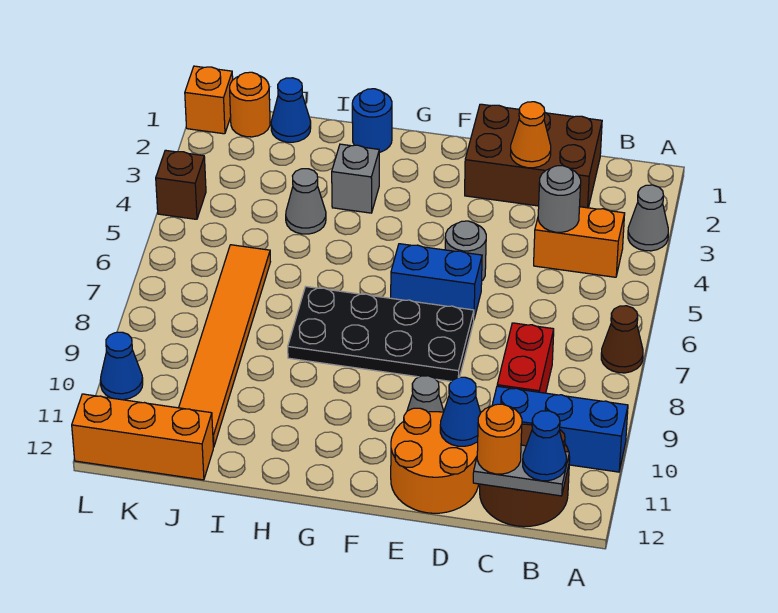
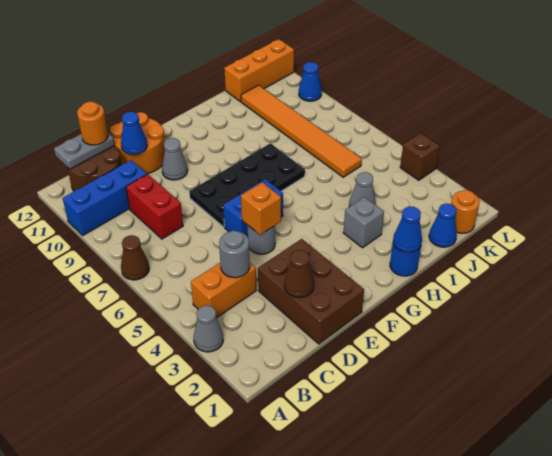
blue cone B12 level 3 -> blue cone H1 level 2
brown brick C1:E2 level 1 -> brown brick D1:E3 level 1
orange cone D2 level 2 -> brown cone D2 level 2
orange brick L1 level 1 -> orange brick E5 level 2

